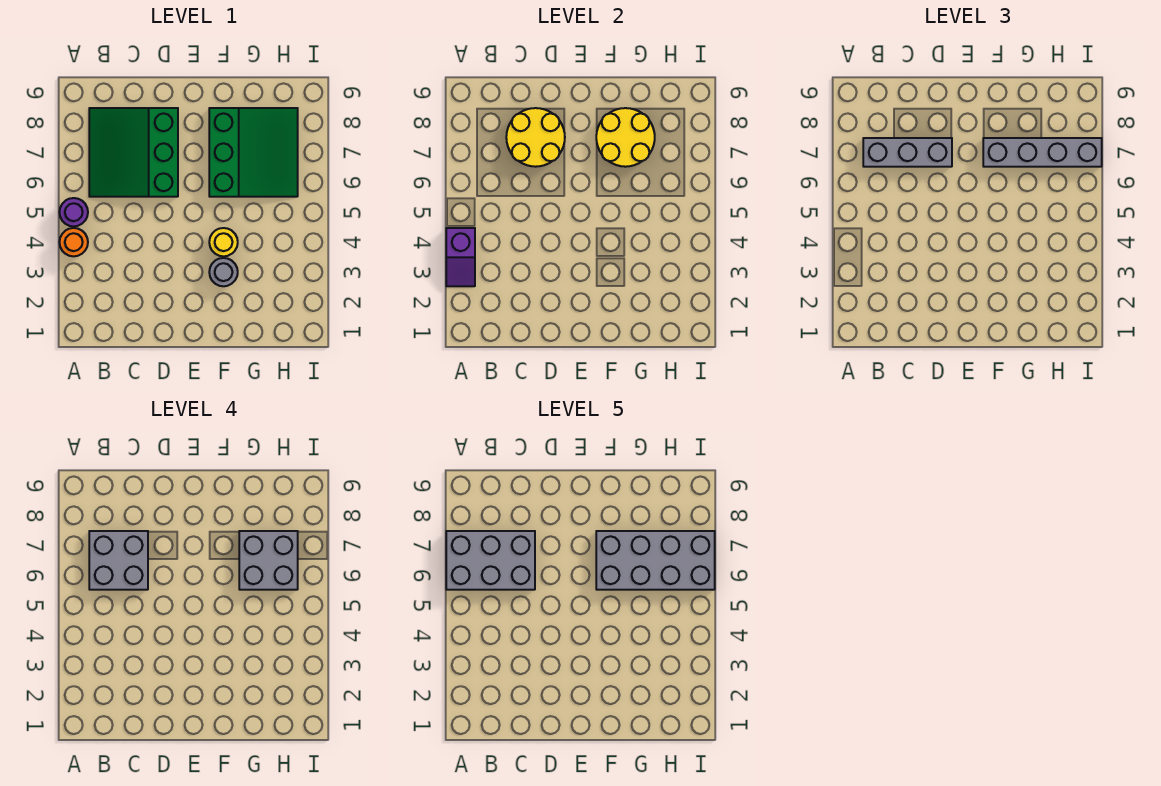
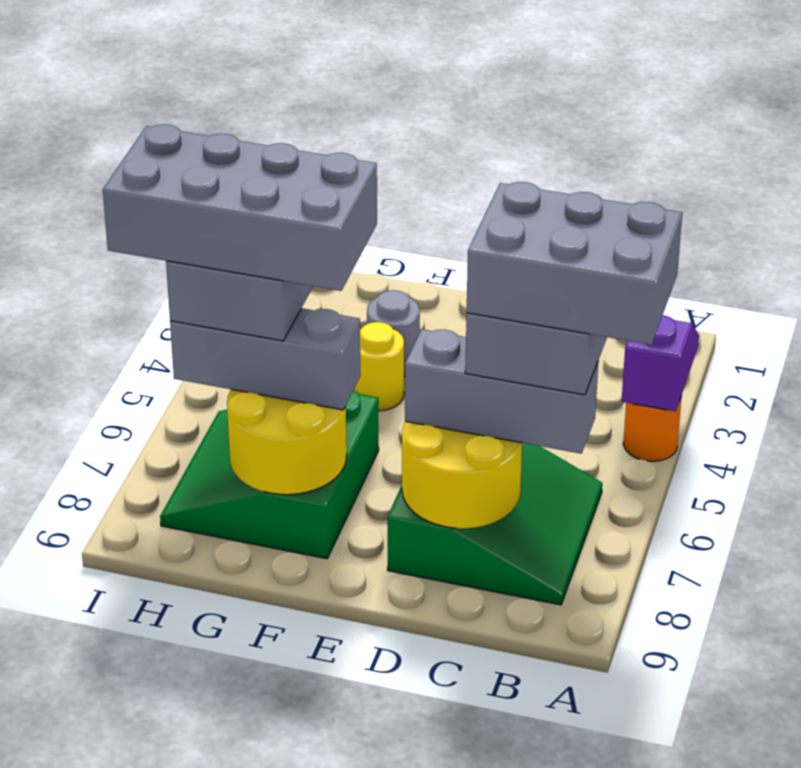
purple round brick A5 level 1 -> none
grey brick F7:I7 level 3 -> grey brick F7:H7 level 3

